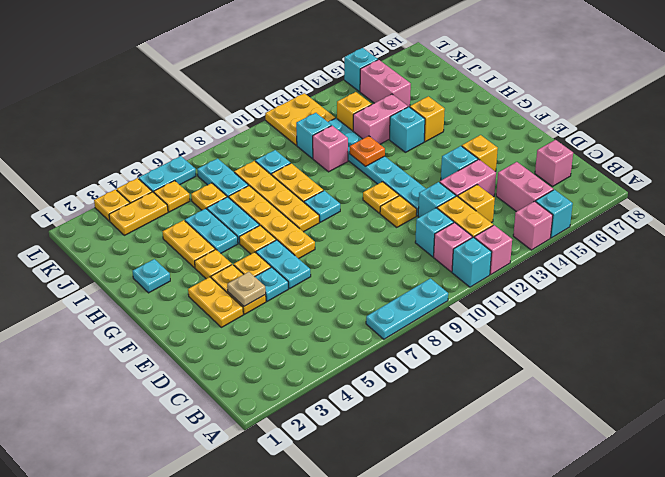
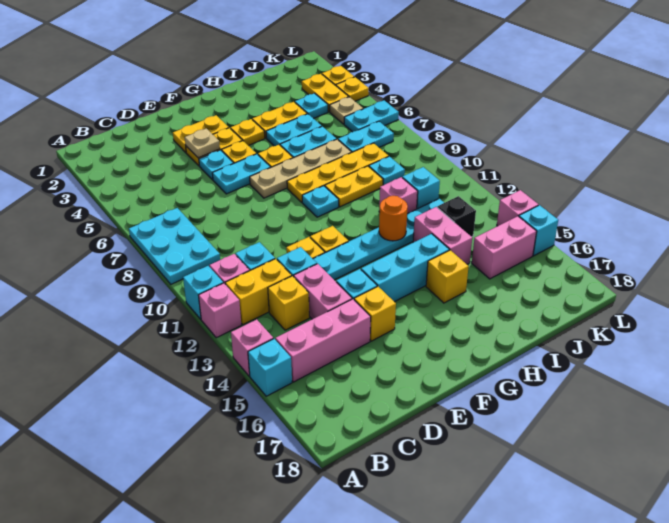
cyan plate A7:A9 level 1 -> cyan plate A7:B9 level 1
pink brick B15:C15 level 1 -> pink brick B15:D15 level 1
pink brick C17 level 1 -> pink brick L14 level 1
yellow plate F7:I7 level 1 -> tan plate F7:I7 level 1
cyan plate H2 level 1 -> cyan plate J4 level 1
orange plate H12 level 2 -> orange round brick H12 level 2
cyan brick H14 level 1 -> cyan brick F14:H14 level 1
yellow plate J6 level 1 -> none
yellow brick J13 level 1 -> black brick J13 level 1
yellow plate K5 level 1 -> tan plate K5 level 1
yellow plate K11:L12 level 1 -> none
cyan plate L5:L6 level 1 -> cyan plate K6:L6 level 1

